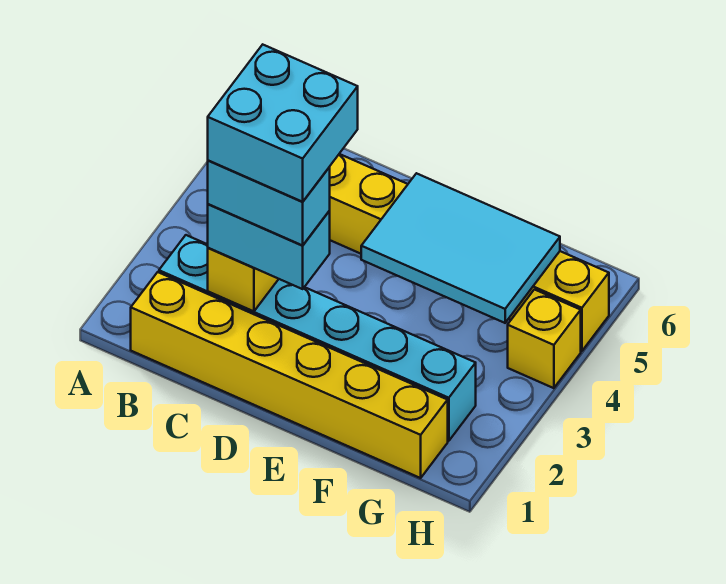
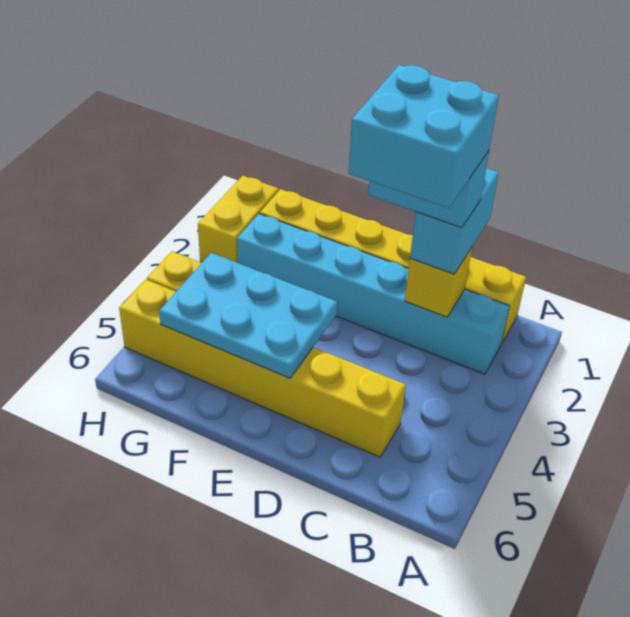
cyan brick C2:D2 level 3 -> cyan brick C1:C2 level 3
cyan tile E4:G5 level 2 -> cyan plate E4:G5 level 2
none -> yellow brick H1:H2 level 1

